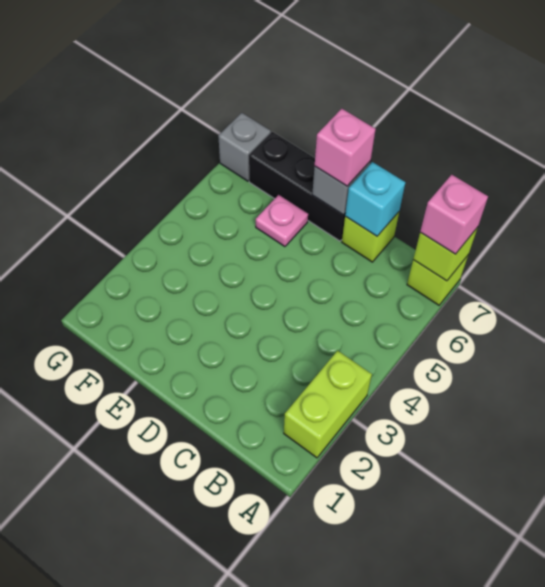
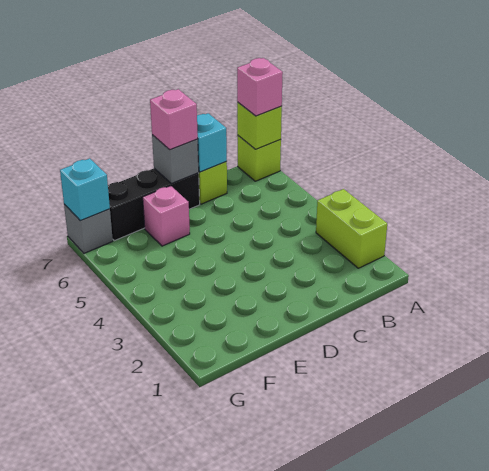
pink plate E6 level 1 -> pink brick E6 level 1
none -> cyan brick G7 level 2

